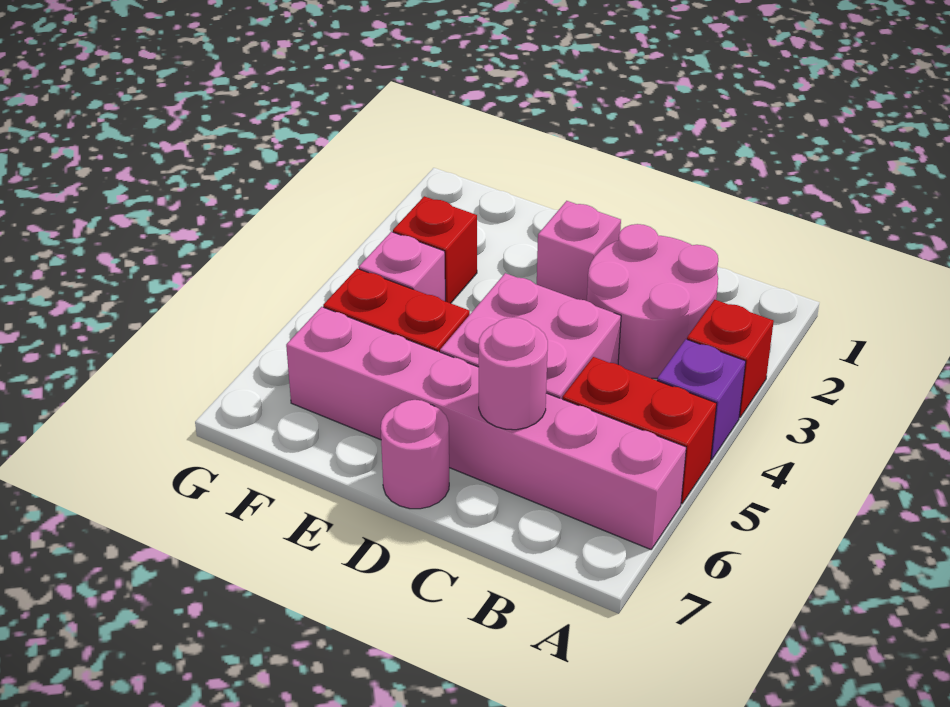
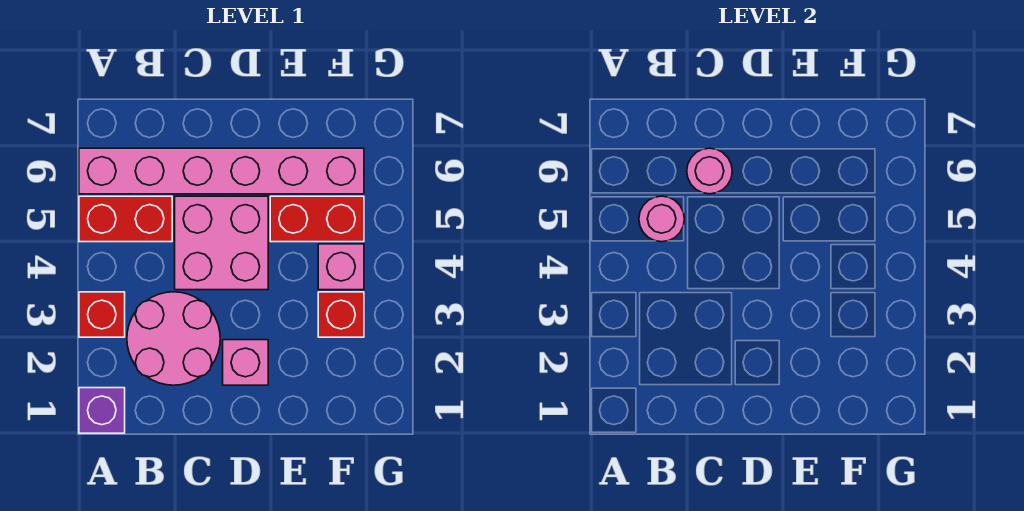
purple brick A4 level 1 -> purple brick A1 level 1
pink round brick D7 level 1 -> pink round brick B5 level 2

